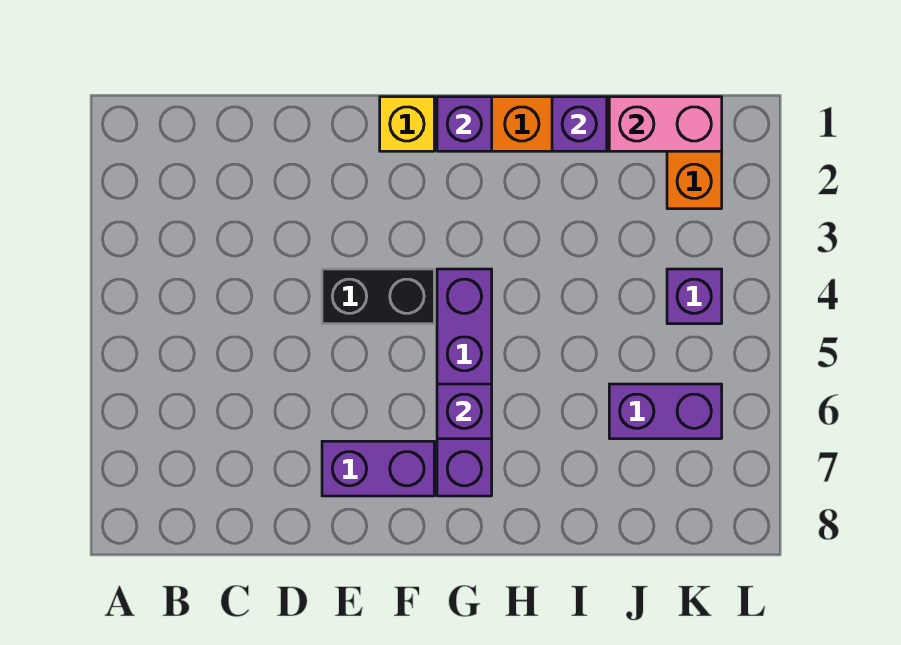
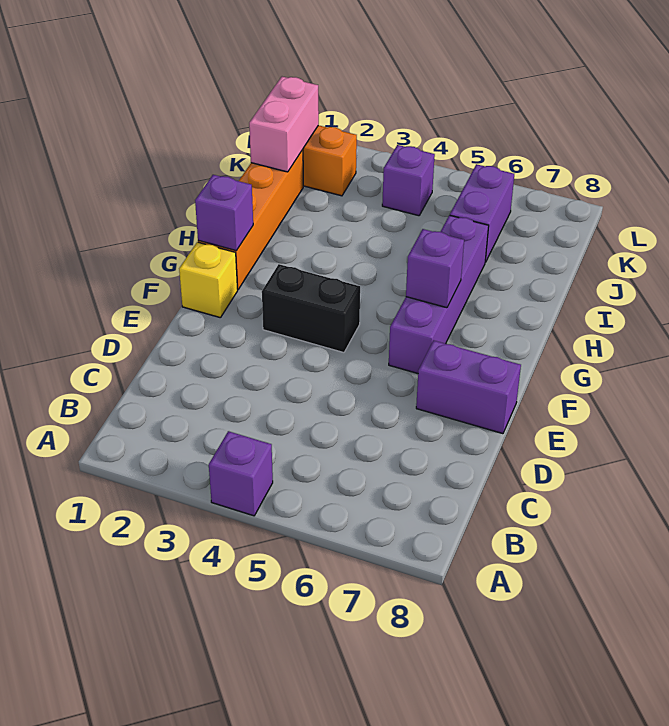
black brick E4:F4 level 1 -> black brick F3:F4 level 1
purple brick E7:F7 level 1 -> purple brick E7:E8 level 1
purple brick G4:G7 level 1 -> purple brick F6:I6 level 1
purple brick I1 level 2 -> purple brick A4 level 1

